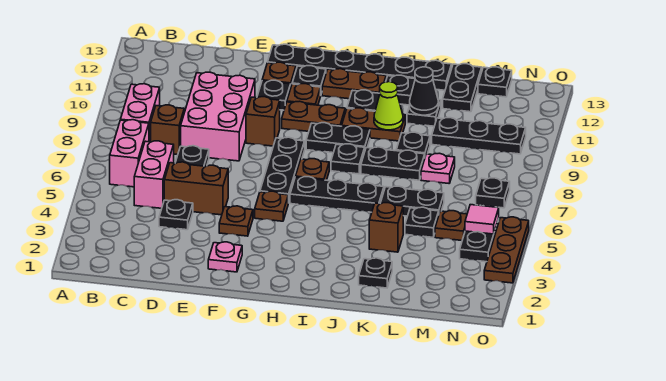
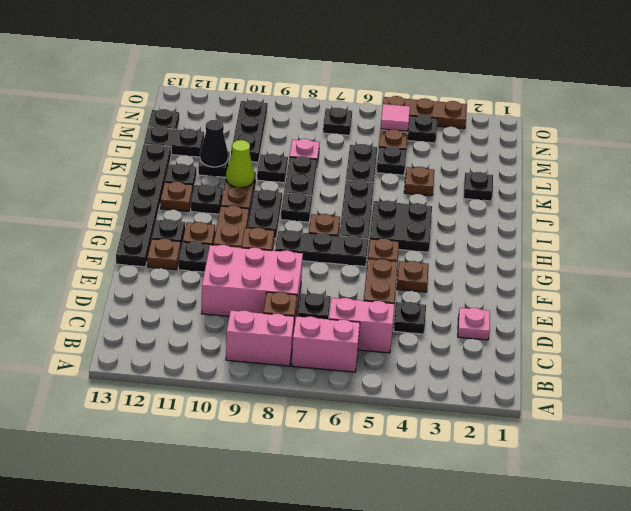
pink plate F2 level 1 -> pink plate D2 level 1
none -> black plate H4:I5 level 1
brown plate H12:I12 level 1 -> brown plate I12 level 1
brown brick K4 level 1 -> brown plate K4 level 1

